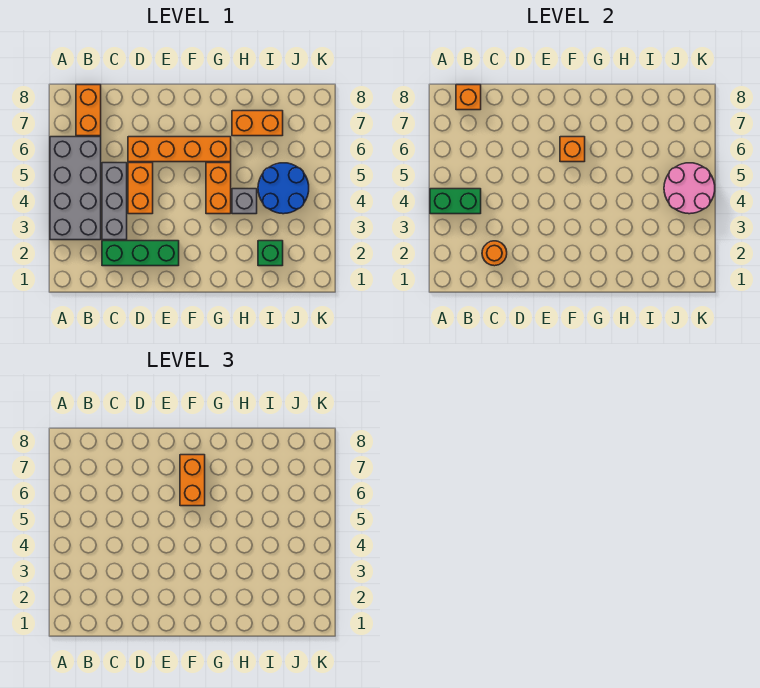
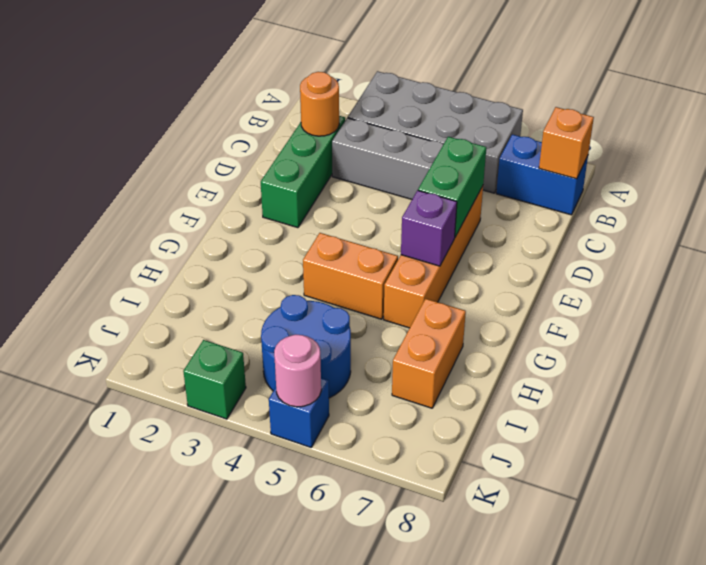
green brick A4:B4 level 2 -> green brick D6:E6 level 2
orange brick B7:B8 level 1 -> blue brick B7:B8 level 1
orange brick D4:D5 level 1 -> none
orange brick F6 level 2 -> purple brick F6 level 2
orange brick F6:F7 level 3 -> none
grey brick H4 level 1 -> none
green brick I2 level 1 -> green brick K3 level 1
pink round brick J4:K5 level 2 -> pink round brick K5 level 2
none -> blue brick K5 level 1

